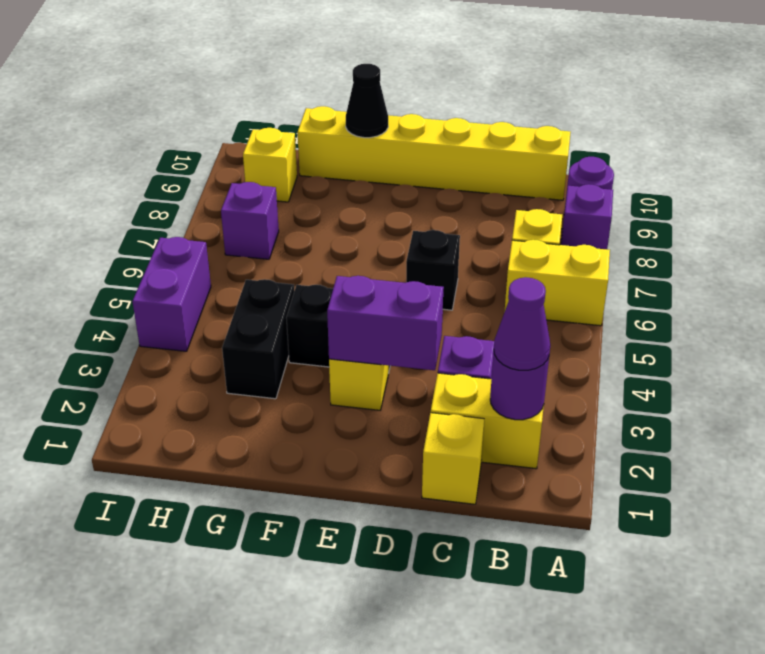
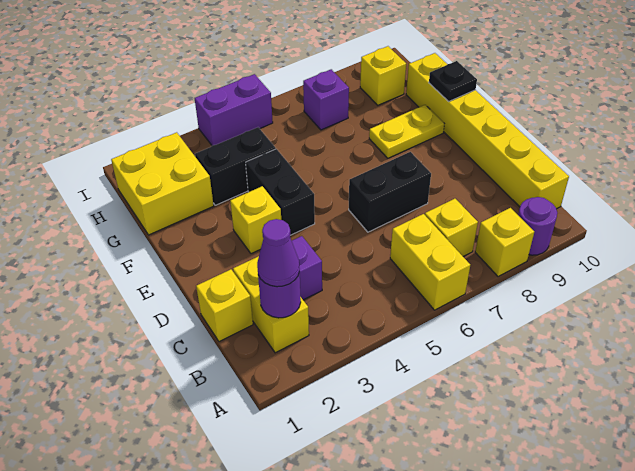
purple brick A8 level 1 -> yellow brick A8 level 1
purple brick D3:E3 level 2 -> none
black brick D6 level 1 -> black brick D6:D7 level 1
none -> yellow plate F8:F9 level 1
black cone F10 level 2 -> black plate F10 level 2
none -> yellow brick G1:H2 level 1

